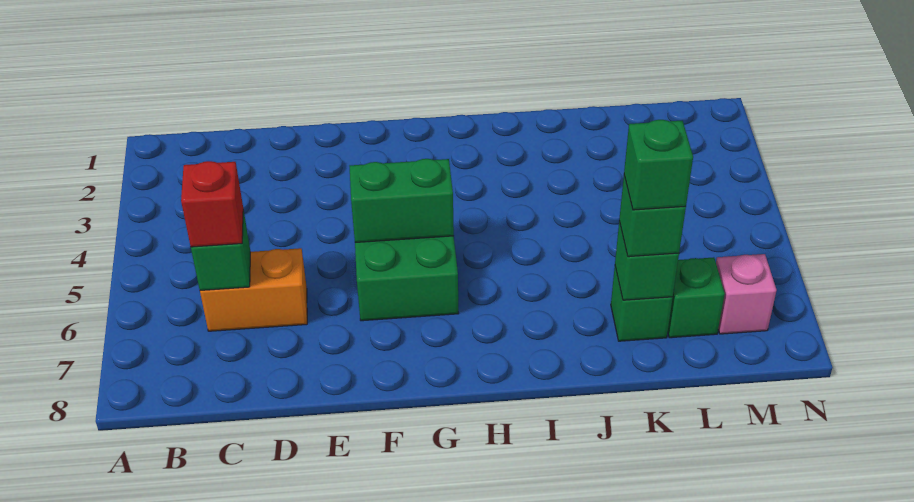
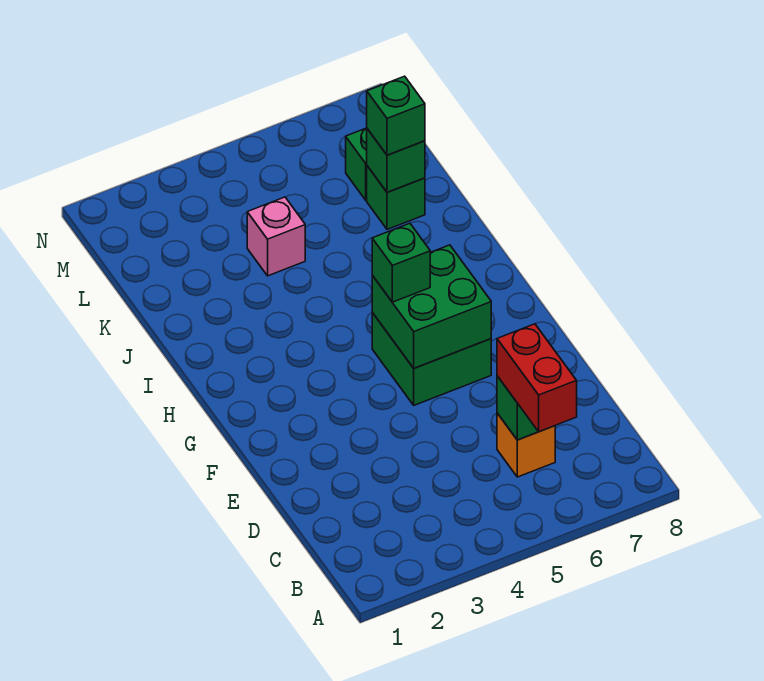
orange brick C6:D6 level 1 -> orange brick C6 level 1
red brick C6 level 3 -> red brick B6:C6 level 3
green brick F5:G5 level 2 -> green brick F5:G6 level 2
green brick K7 level 4 -> green brick G5 level 3
pink brick M7 level 1 -> pink brick K4 level 1

